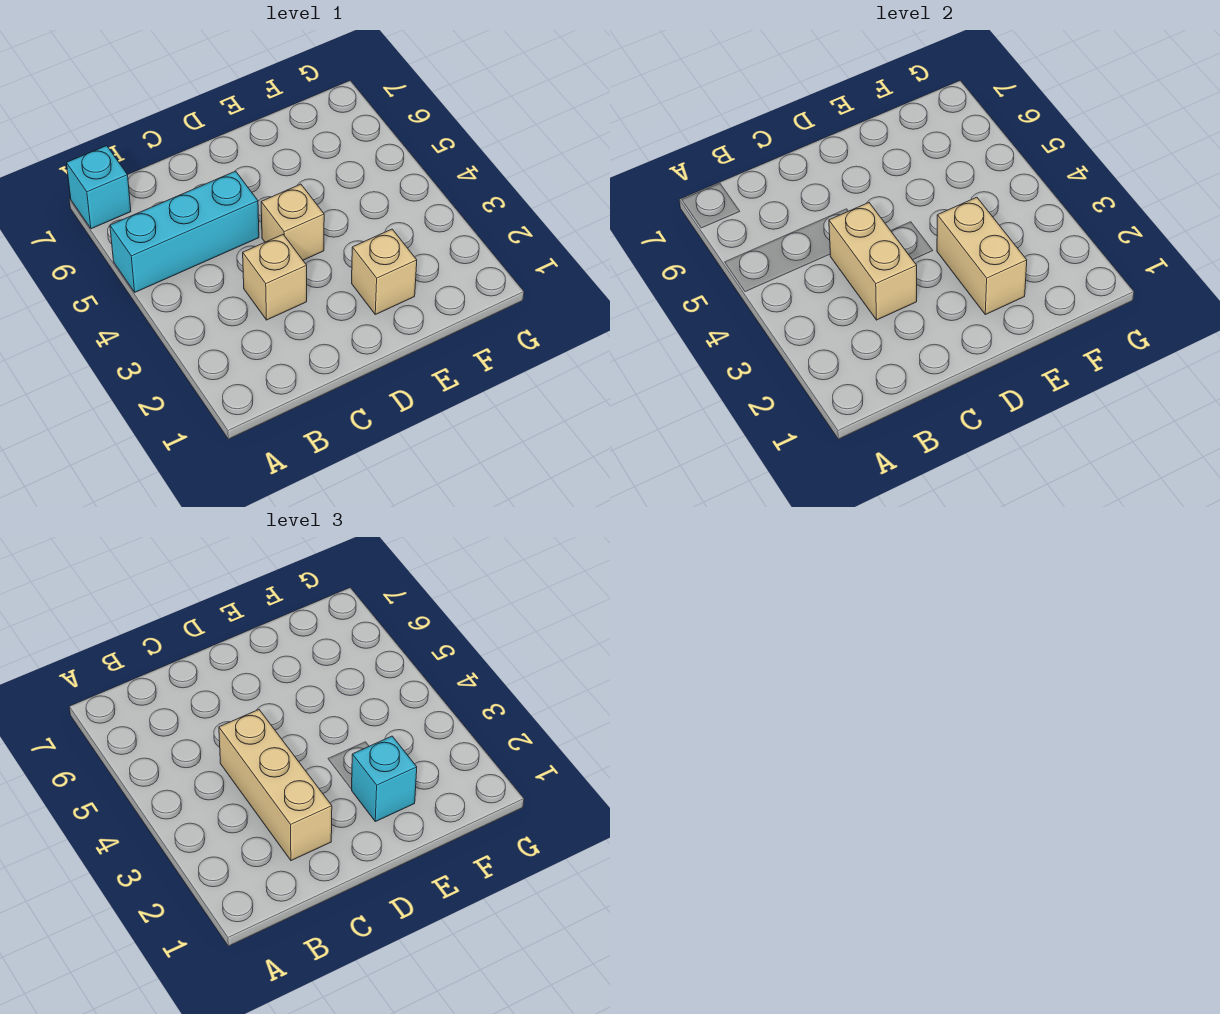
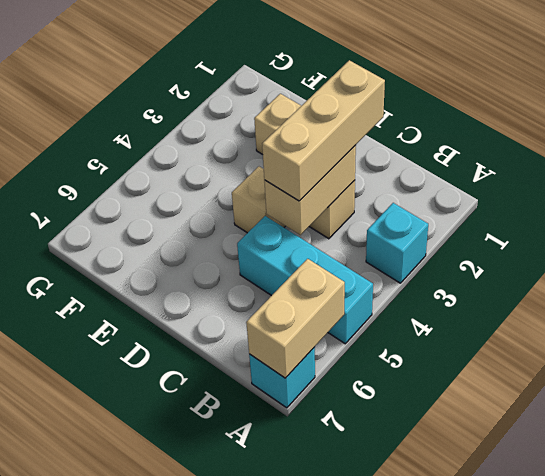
tan brick E2:E3 level 2 -> tan brick A6:A7 level 2
cyan brick E2 level 3 -> cyan brick A3 level 1

